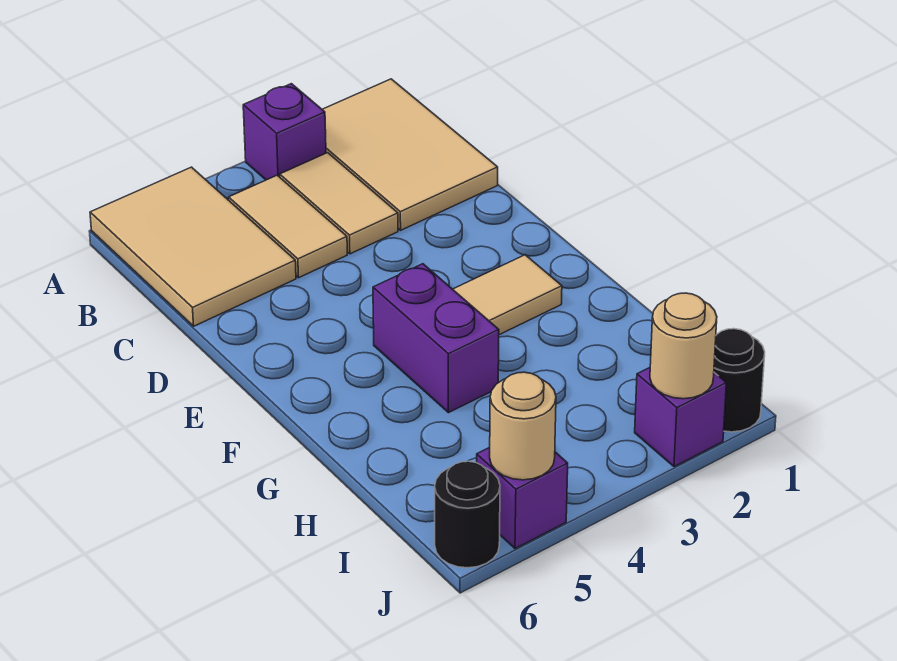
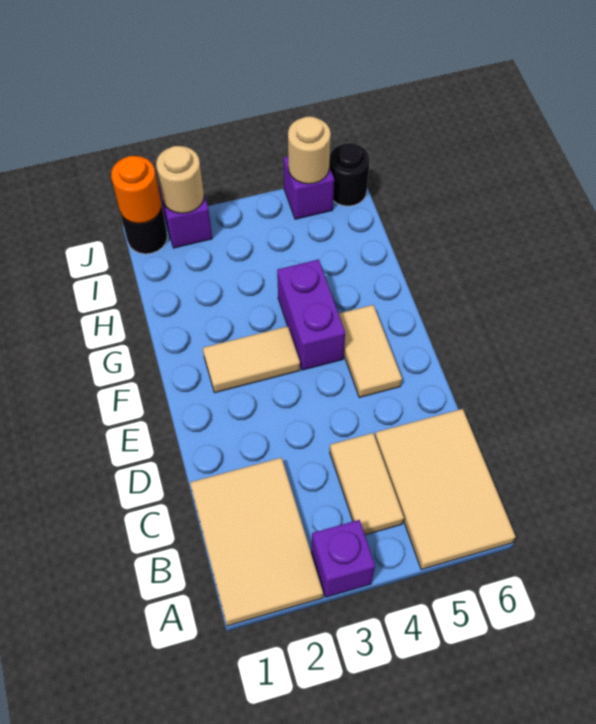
tan tile B3:C3 level 1 -> tan tile E5:F5 level 1
none -> orange round brick J1 level 2

